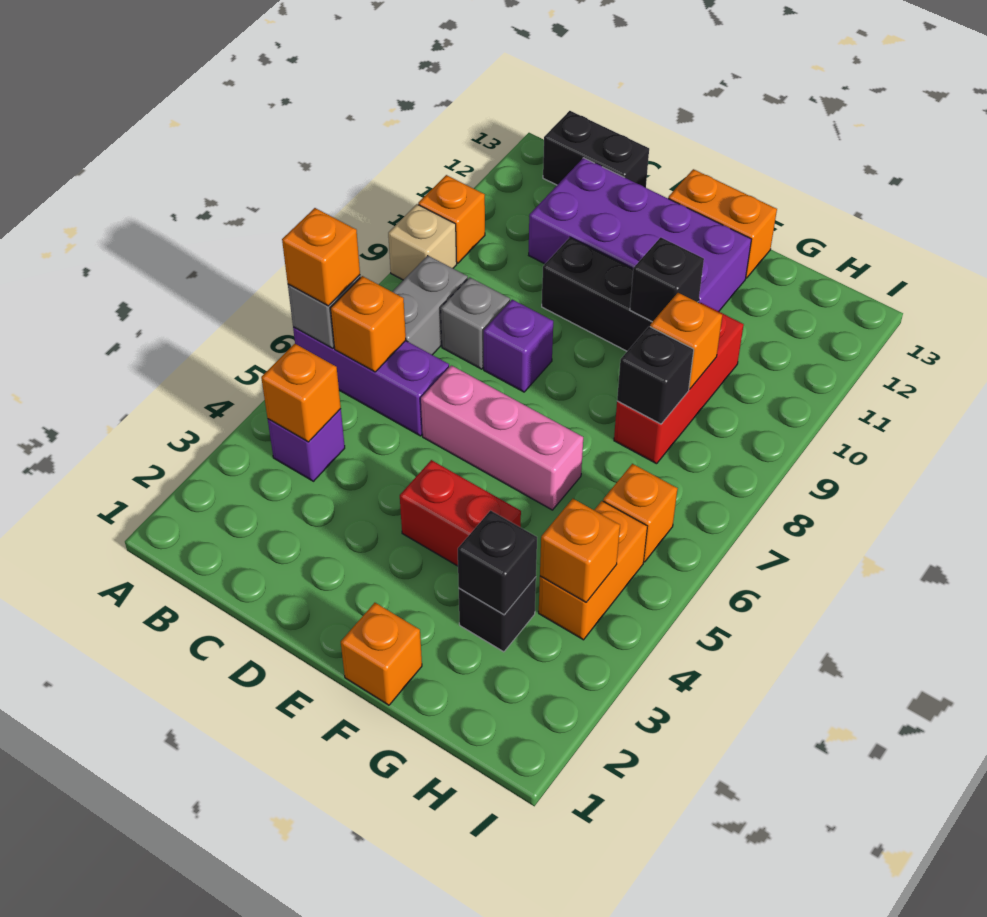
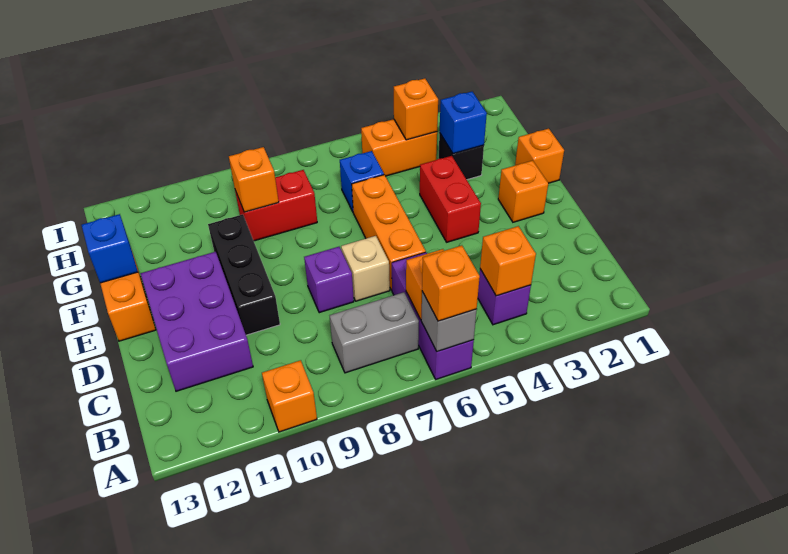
tan brick A9 level 1 -> tan brick D7 level 1
black brick B13:C13 level 1 -> none
grey brick C8 level 1 -> none
purple brick C11:F12 level 1 -> purple brick C11:E12 level 1
pink brick D6:F6 level 1 -> orange brick D6:F6 level 1
black brick F10 level 2 -> none
none -> blue brick F13 level 2
black brick G3 level 2 -> blue brick G3 level 2
none -> blue brick G6 level 1
red brick G8:G10 level 1 -> red brick G8:G9 level 1
black brick G8 level 2 -> none
orange brick H6 level 1 -> orange brick E2 level 1

